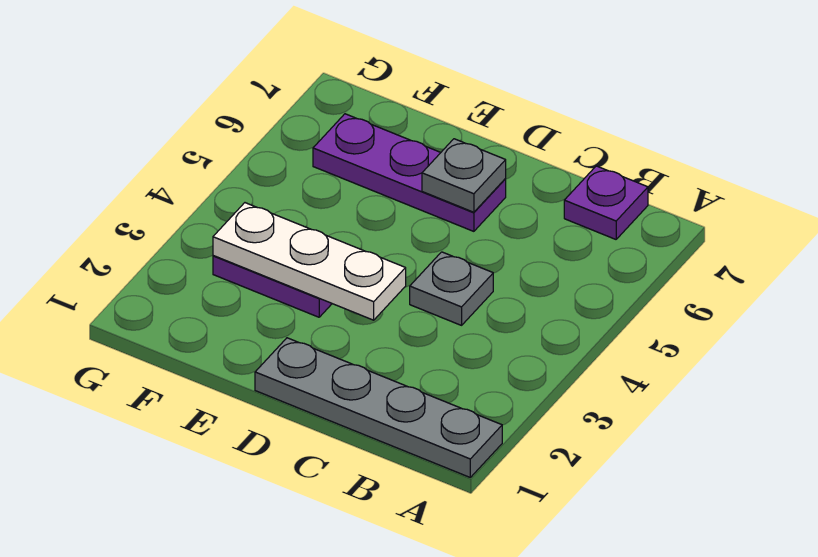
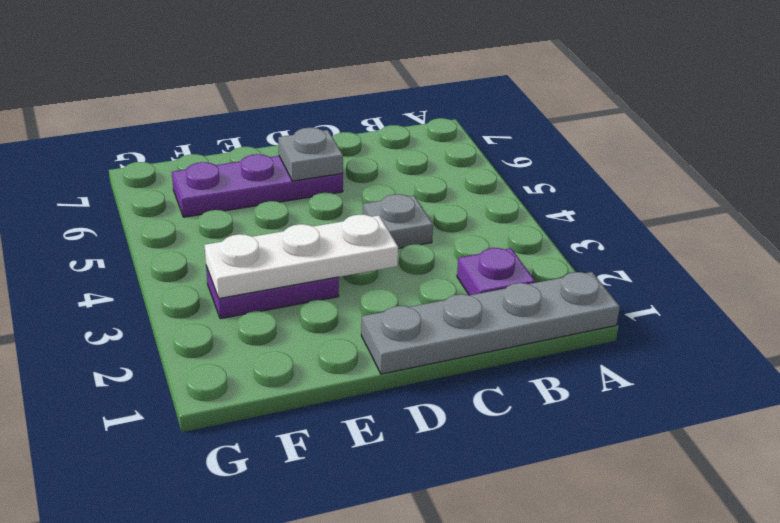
purple plate B7 level 1 -> purple plate B2 level 1

